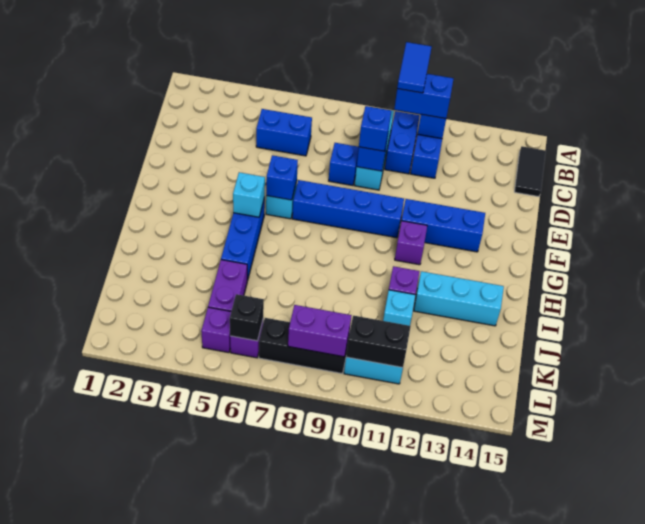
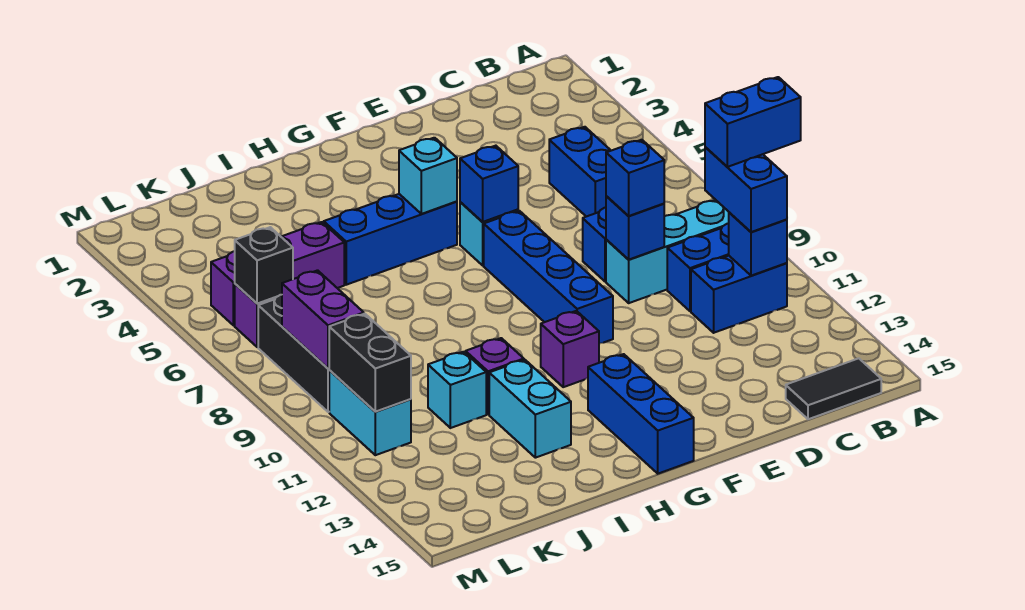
blue tile A10:B10 level 4 -> blue brick A10:B10 level 4
blue brick F11:F13 level 1 -> blue brick G13:G15 level 1
cyan brick I12:I14 level 1 -> cyan brick I12:I13 level 1

